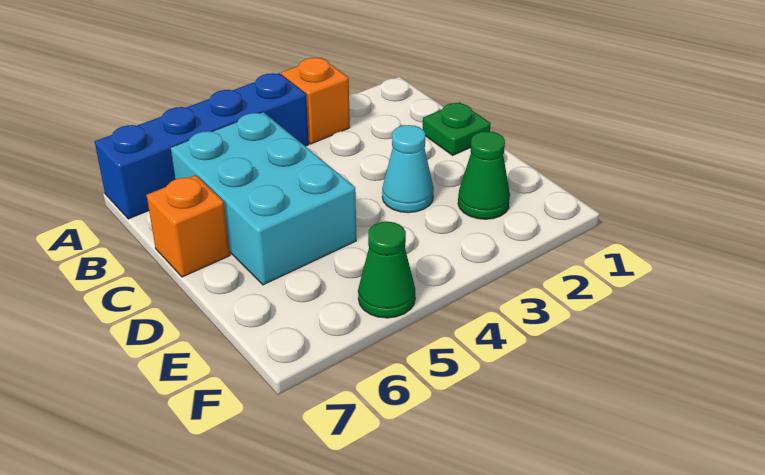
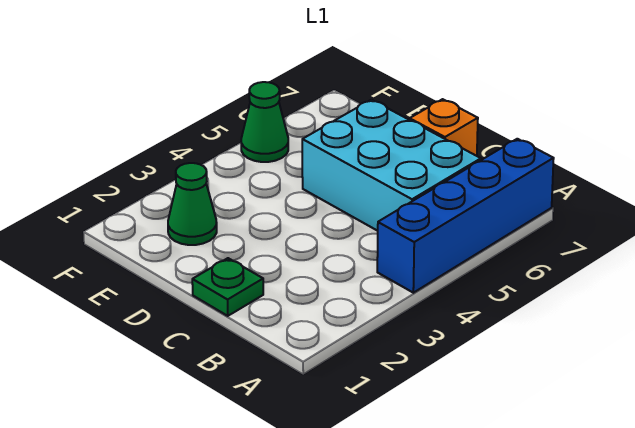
orange brick A3 level 1 -> none
cyan cone D3 level 1 -> none

